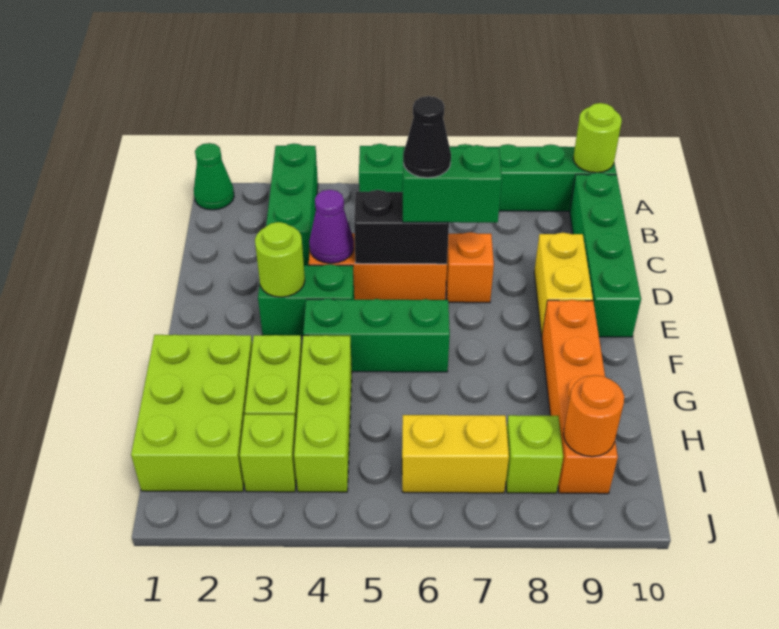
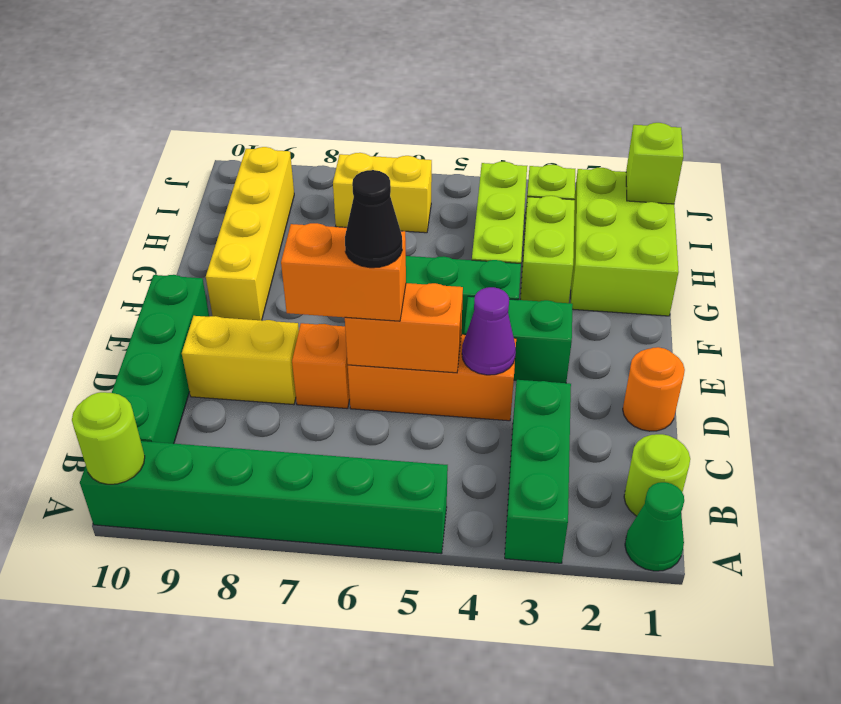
black brick D5:D6 level 2 -> orange brick D5:D6 level 2
green brick D6:D7 level 3 -> orange brick D6:D7 level 3
yellow brick D9:E9 level 1 -> yellow brick D8:D9 level 1
lime round brick E3 level 2 -> lime round brick B1 level 1
orange brick F9:I9 level 1 -> yellow brick F9:I9 level 1
lime brick I8 level 1 -> lime brick I1 level 2
orange round brick I9 level 2 -> orange round brick D1 level 1

